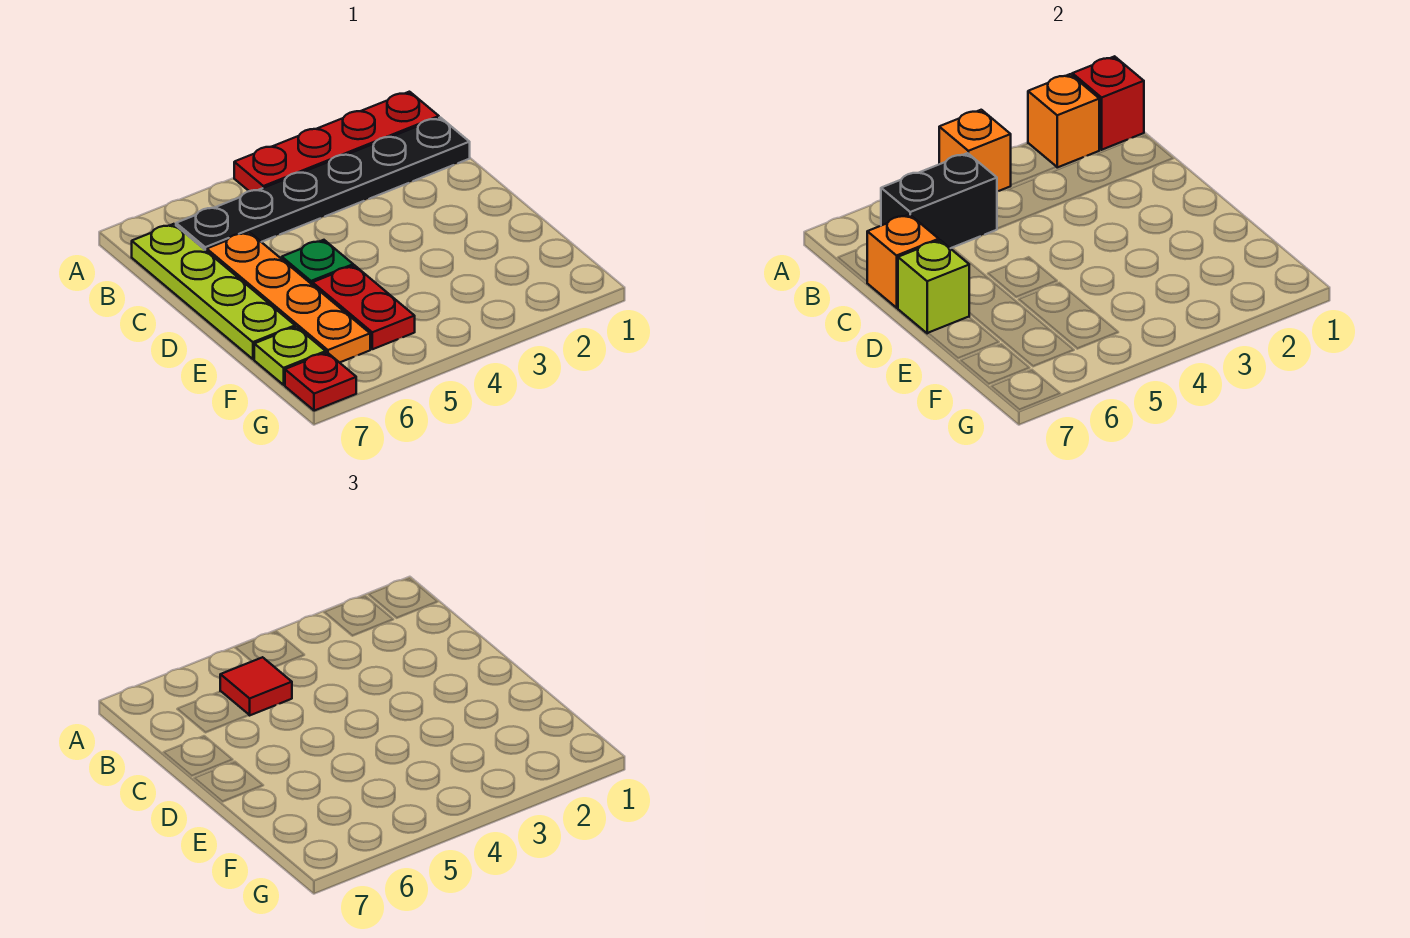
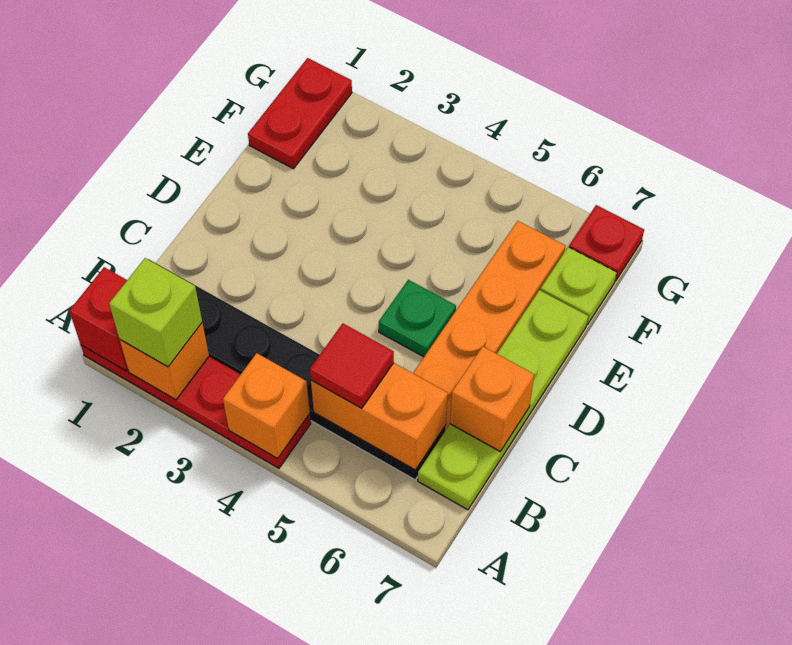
black brick B5:B6 level 2 -> orange brick B5:B6 level 2
lime brick D7 level 2 -> lime brick A2 level 3
red plate E5:F5 level 1 -> red plate F1:G1 level 1

